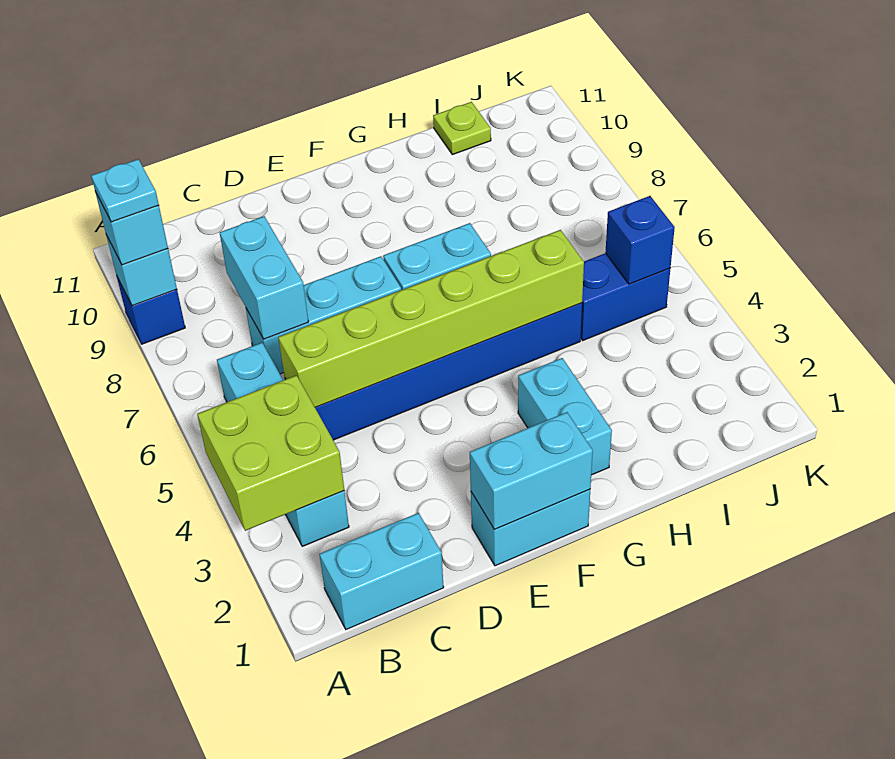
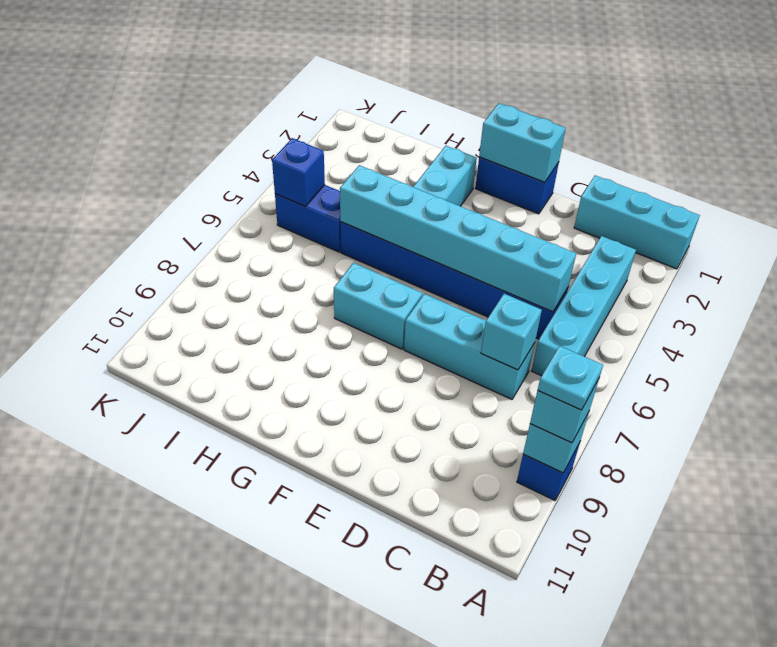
lime brick A3:B4 level 2 -> none
cyan brick B1:C1 level 1 -> cyan brick A1:C1 level 1
lime brick C5:H5 level 2 -> cyan brick C5:H5 level 2
cyan brick C7:C8 level 2 -> cyan brick C7 level 2
cyan brick E1:F1 level 1 -> blue brick E1:F1 level 1
lime plate I11 level 1 -> none

